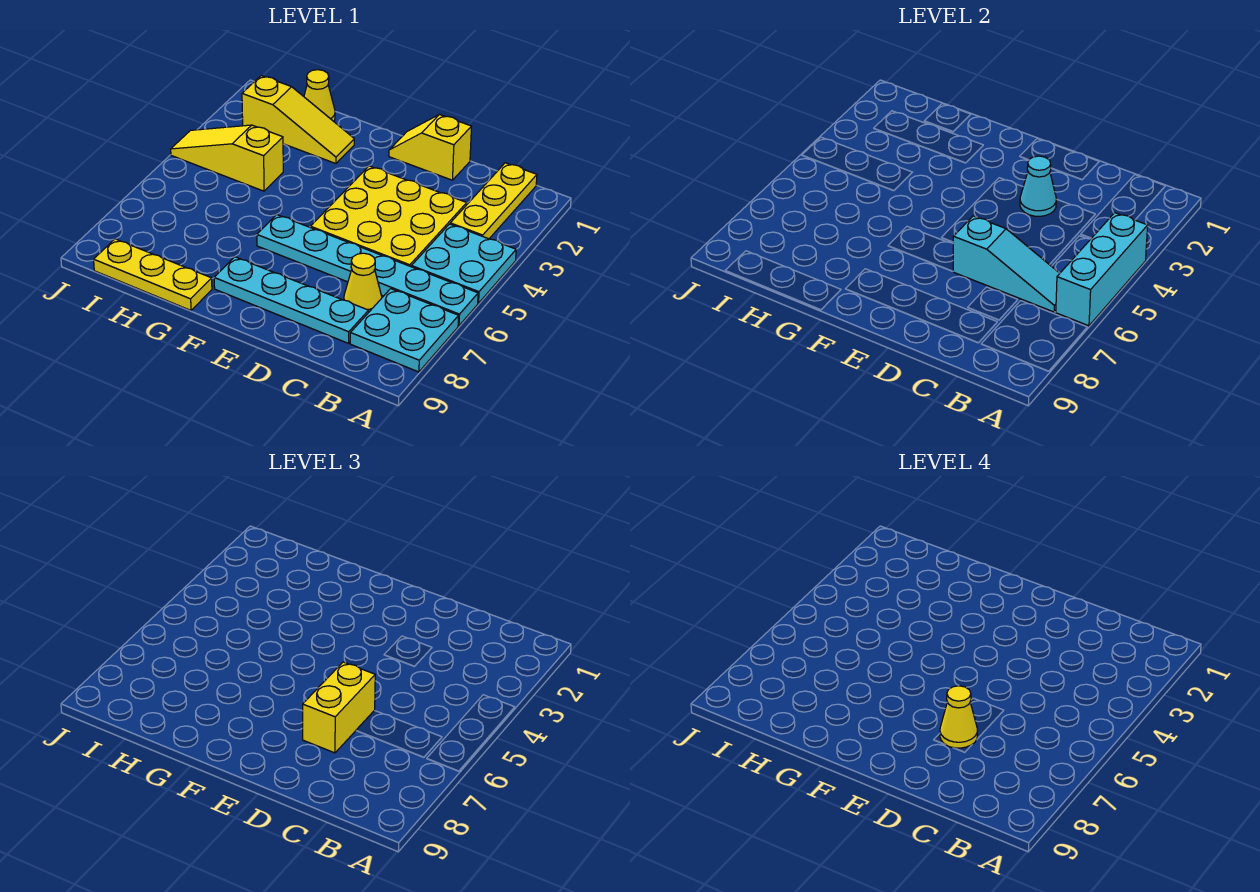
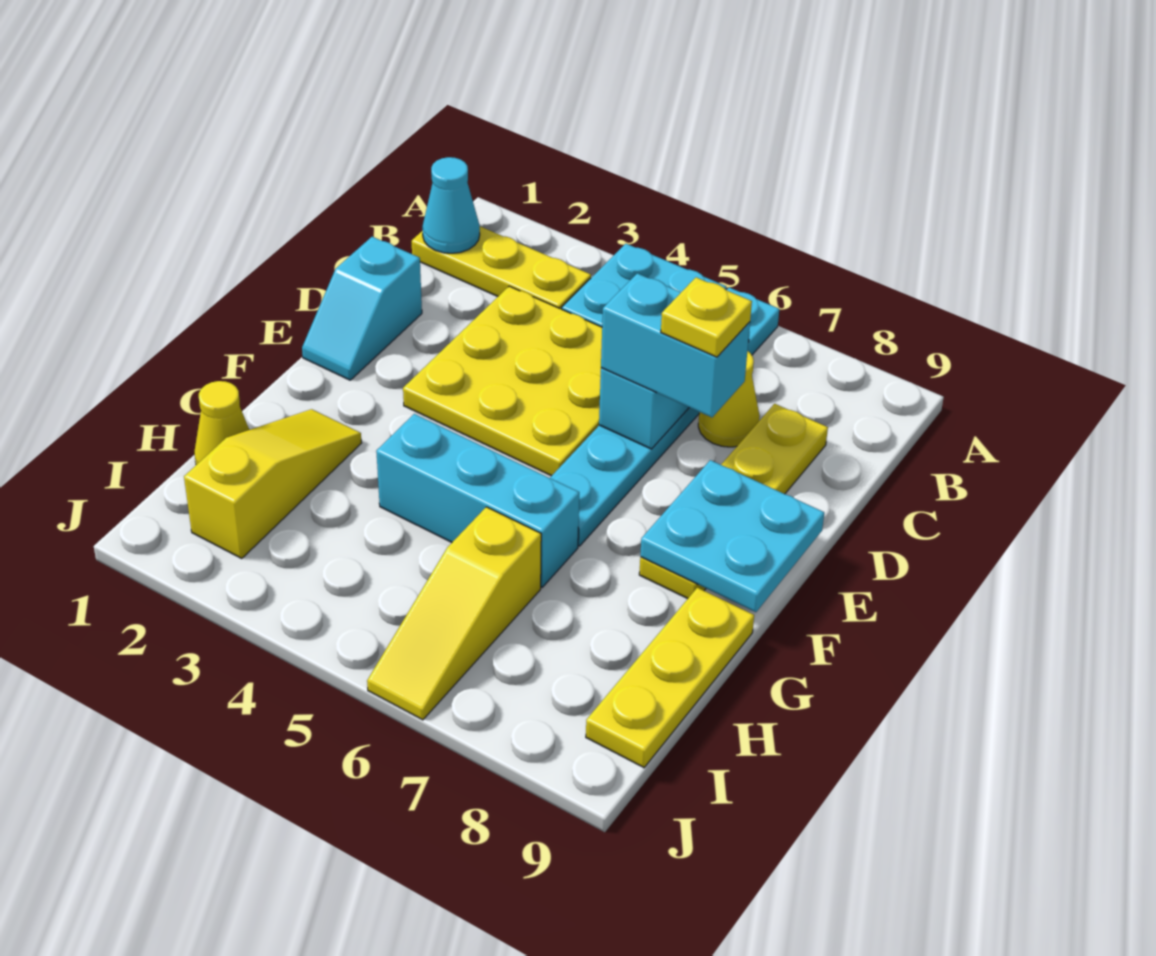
cyan brick A4:A6 level 2 -> cyan brick G4:G6 level 1
cyan plate A7:B8 level 1 -> cyan plate E8:F9 level 2
cyan plate C8:F8 level 1 -> yellow plate C8:F8 level 1
yellow slope D1:E1 level 1 top D -> cyan slope D1:E1 level 1 top D
cyan cone D3 level 2 -> cyan cone B1 level 2
yellow brick D6:D7 level 3 -> cyan brick D6:D7 level 3
yellow cone D7 level 4 -> yellow plate D7 level 4
yellow slope H4:J4 level 1 top H -> yellow slope H6:J6 level 1 top H

